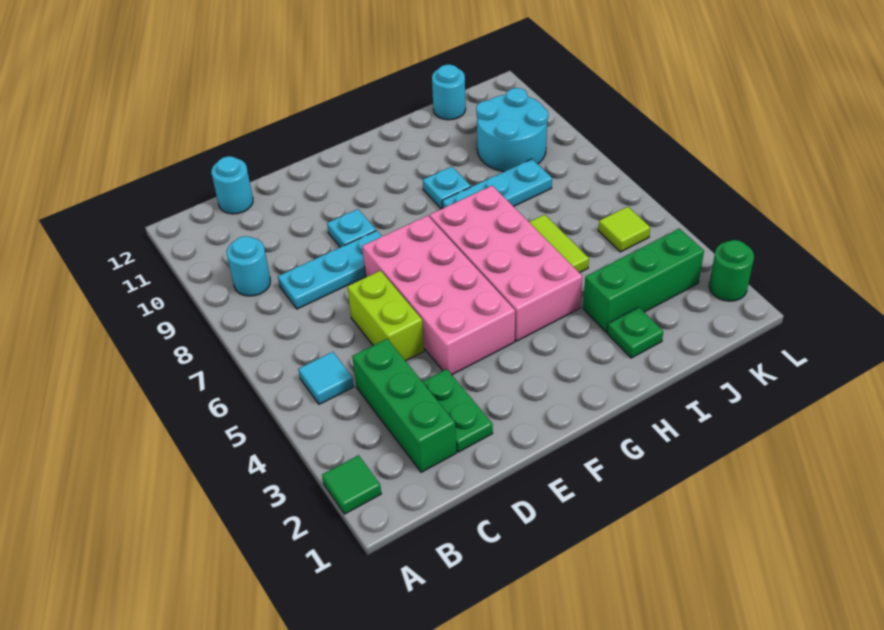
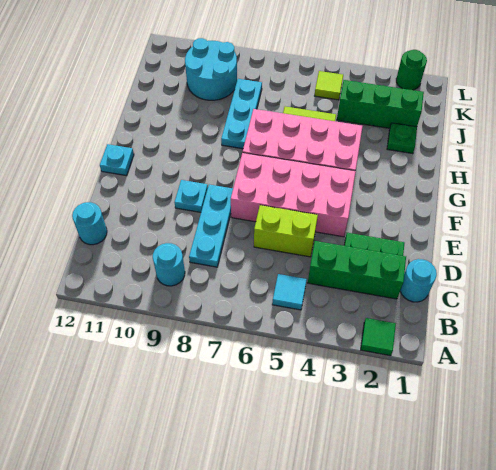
cyan plate H9 level 1 -> cyan plate F12 level 1
green brick I3:K3 level 1 -> green brick J2:J4 level 1
cyan round brick J12 level 1 -> cyan round brick C1 level 1

